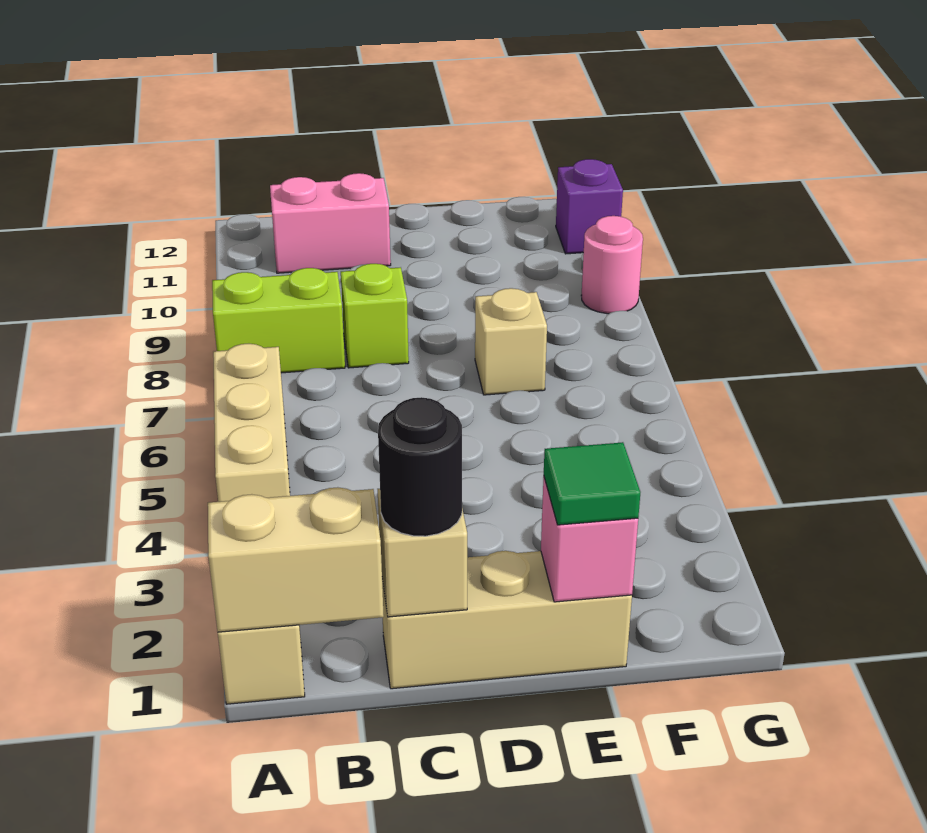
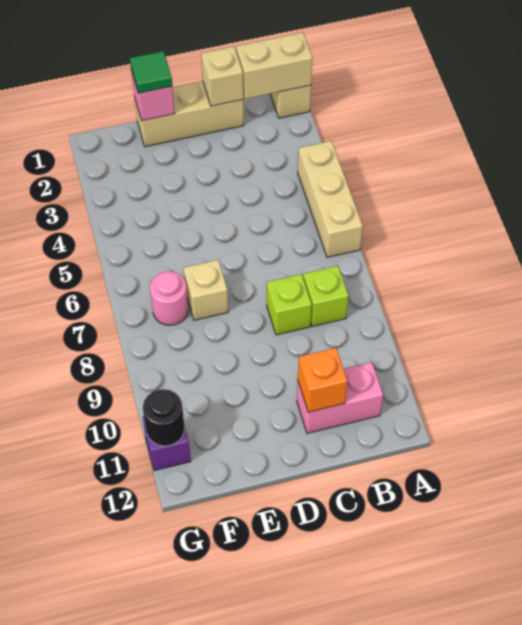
lime brick A8:B8 level 1 -> lime brick B8 level 1
black round brick C1 level 3 -> black round brick G11 level 2
none -> orange brick C11 level 2
pink round brick G9 level 1 -> pink round brick F7 level 1

